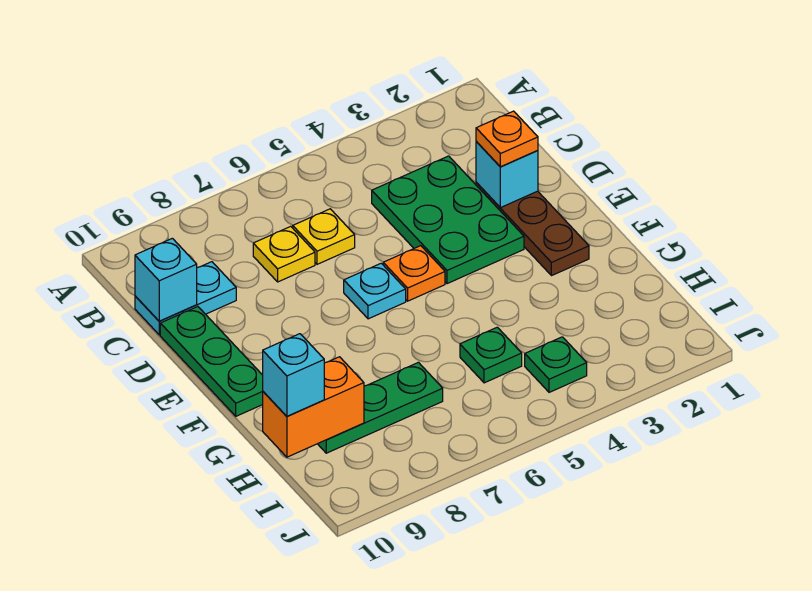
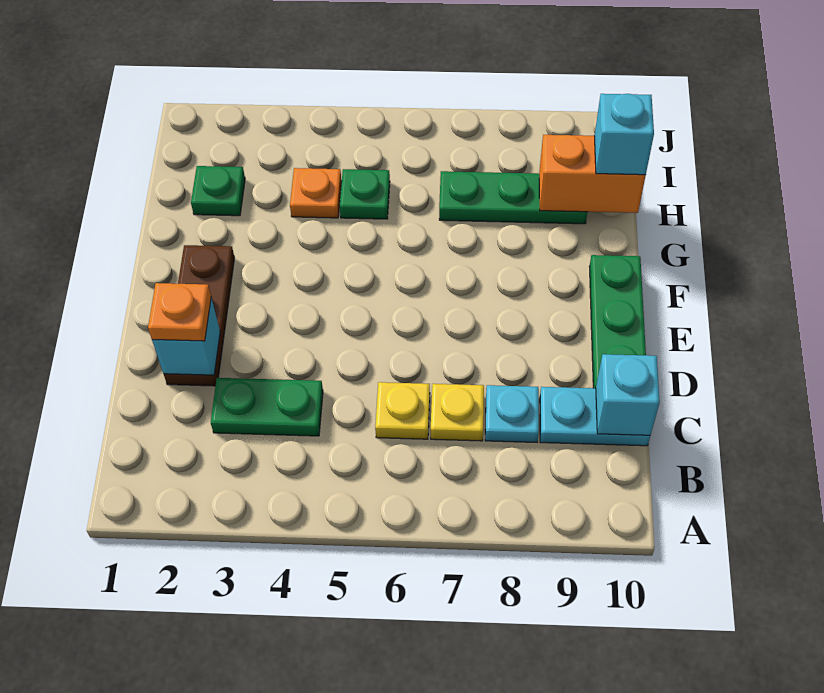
green plate C3:E4 level 1 -> green plate C3:C4 level 1
orange plate E5 level 1 -> orange plate H4 level 1
cyan plate E6 level 1 -> cyan plate C8 level 1
green plate I4 level 1 -> green plate H2 level 1

